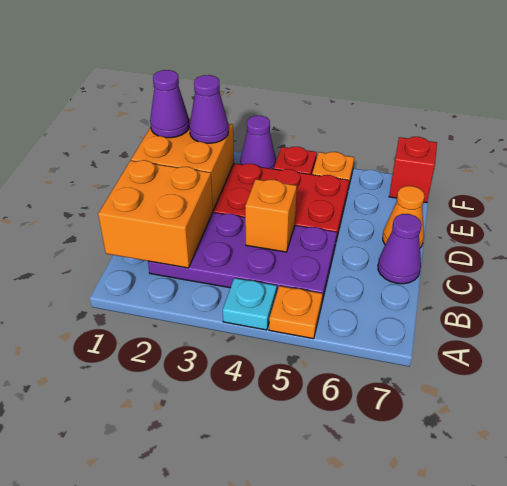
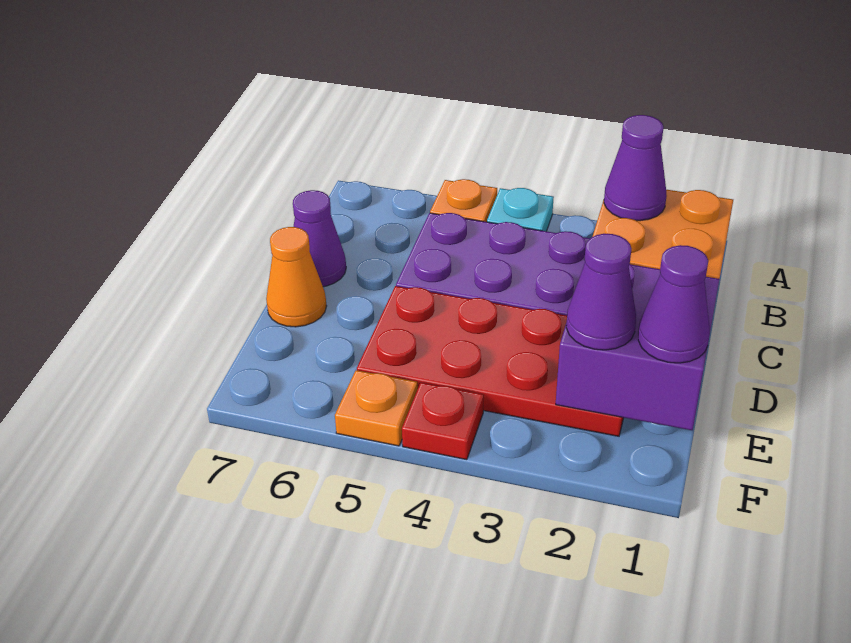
orange brick C4 level 2 -> none
orange brick D1:E2 level 2 -> purple brick D1:E2 level 2
purple cone F3 level 1 -> purple cone B2 level 3
red brick F7 level 1 -> none

